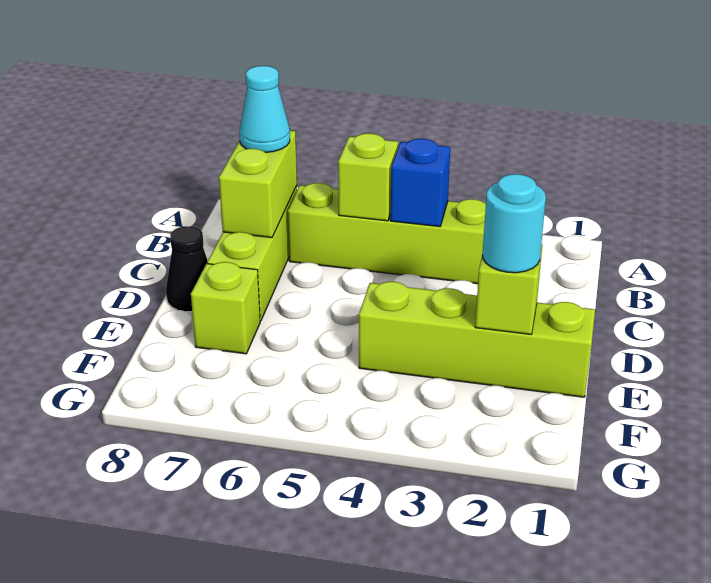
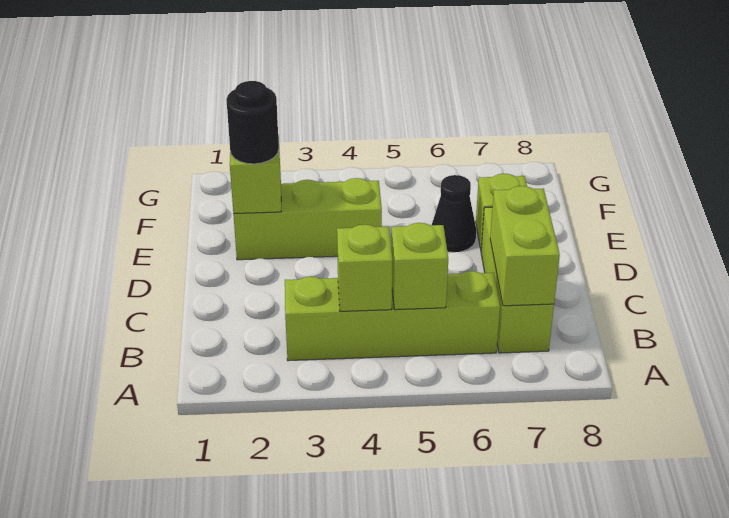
blue brick B4 level 2 -> lime brick B4 level 2
cyan cone B7 level 3 -> none
black cone D8 level 1 -> black cone E6 level 1
lime brick E1:E4 level 1 -> lime brick E2:E4 level 1
cyan round brick E2 level 3 -> black round brick E2 level 3

